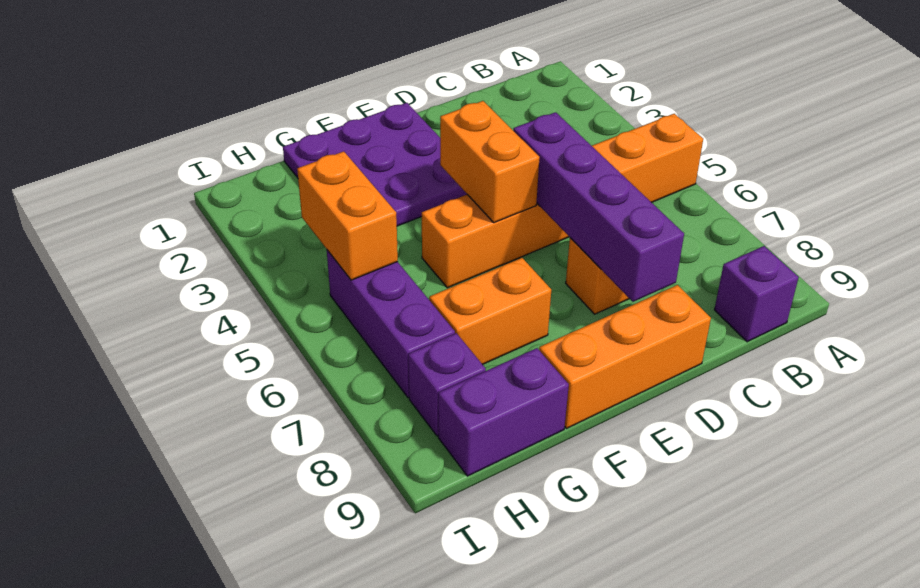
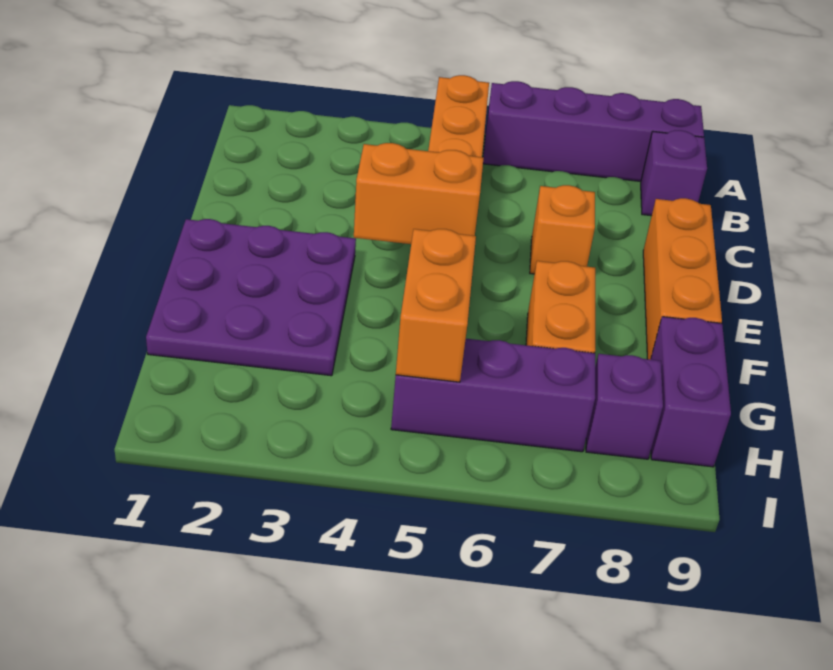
purple brick D5:D8 level 2 -> purple brick A6:A9 level 1
orange brick H4:H5 level 2 -> orange brick G5:H5 level 2

